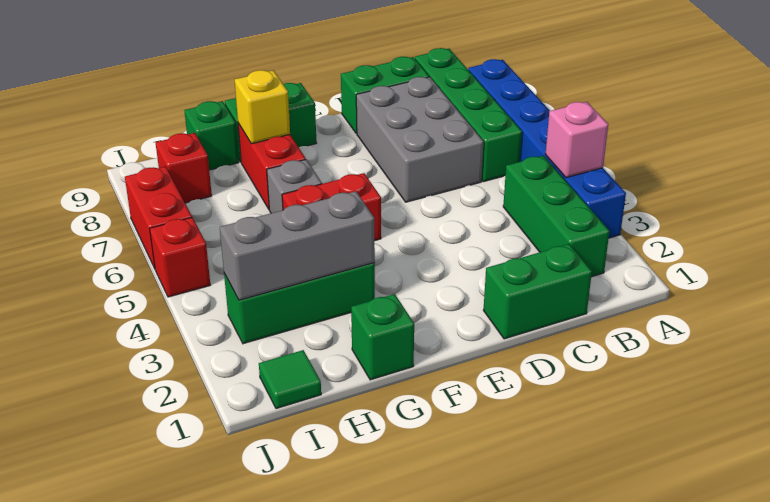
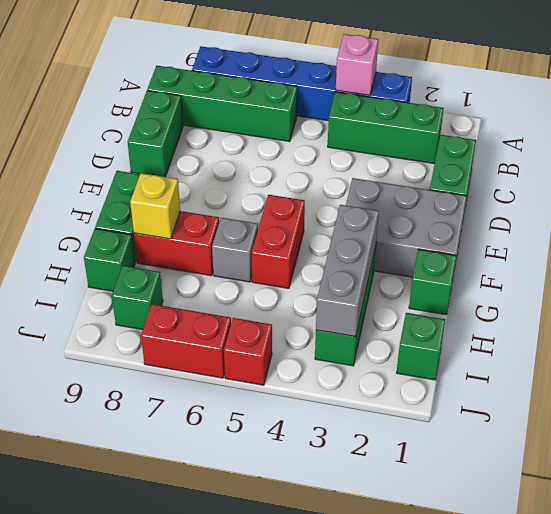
grey brick C6:D8 level 1 -> grey brick E1:F3 level 1
green tile I1 level 1 -> green brick I1 level 1
red brick I8 level 1 -> green brick I8 level 1

